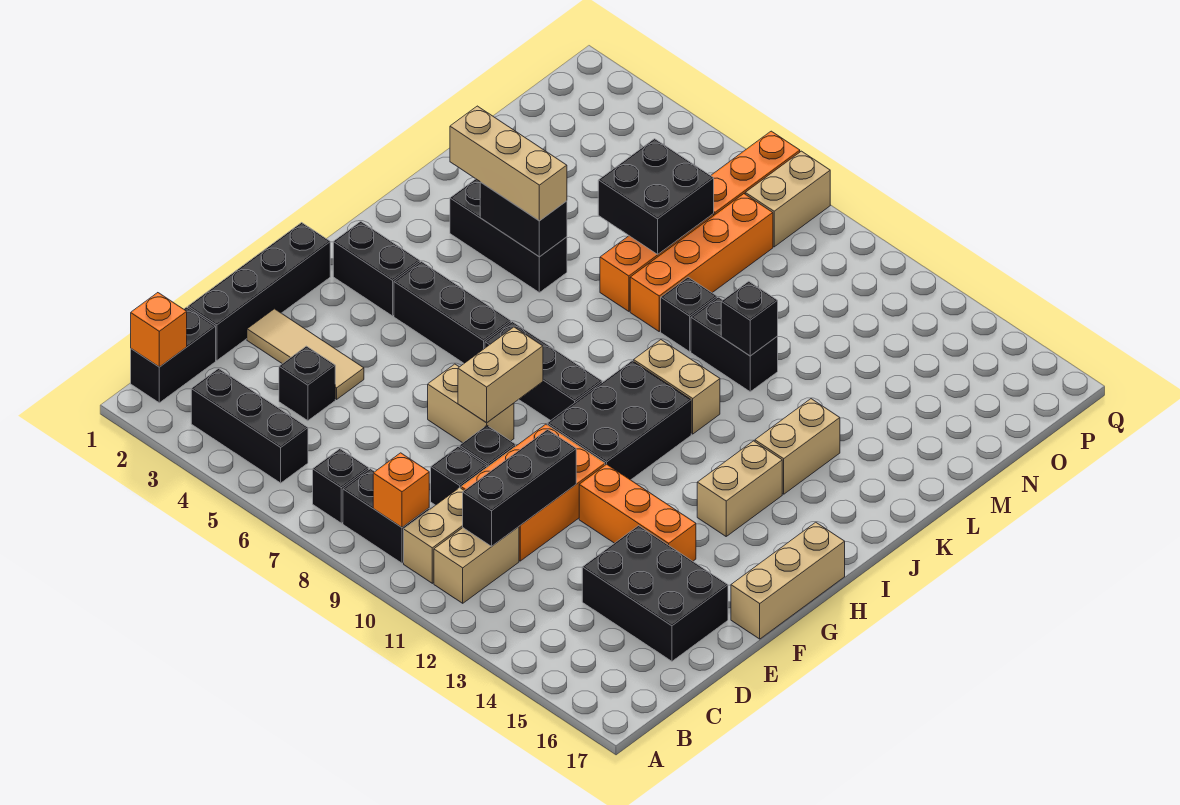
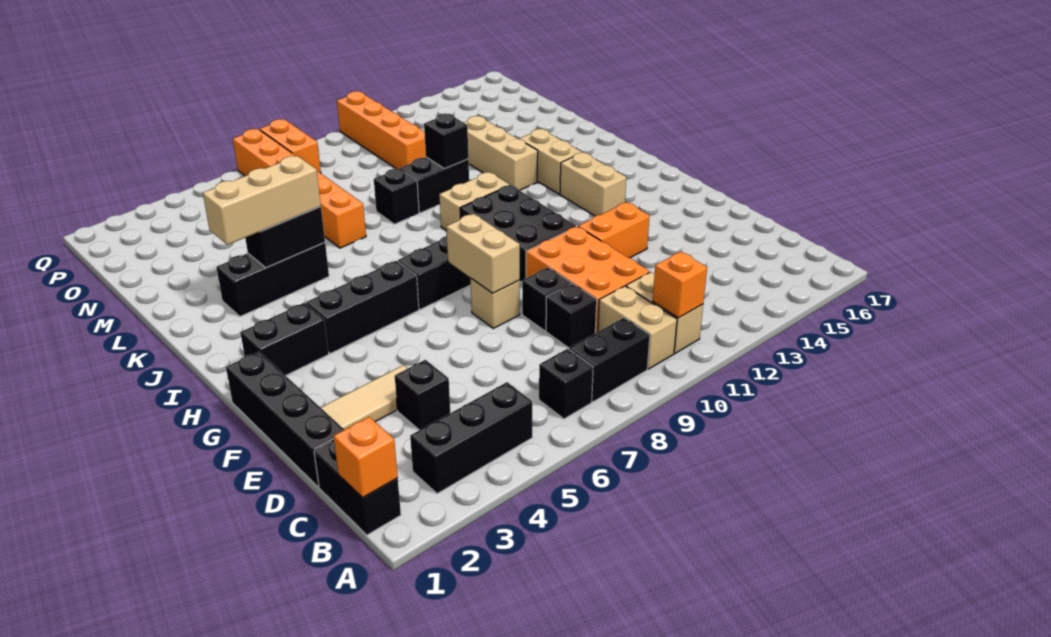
orange brick B9 level 2 -> orange brick B11 level 2
black brick C11:E11 level 2 -> none
black brick D14:E16 level 1 -> none
tan brick F7:F8 level 1 -> tan brick F8 level 1
orange brick F12:F14 level 1 -> orange brick F12:F13 level 1
tan brick F17:H17 level 1 -> tan brick K13:M13 level 1
orange brick L8:O8 level 1 -> orange brick N11:Q11 level 1
black brick M6:N7 level 2 -> none
tan brick P8:Q8 level 1 -> orange brick P8:Q8 level 1

